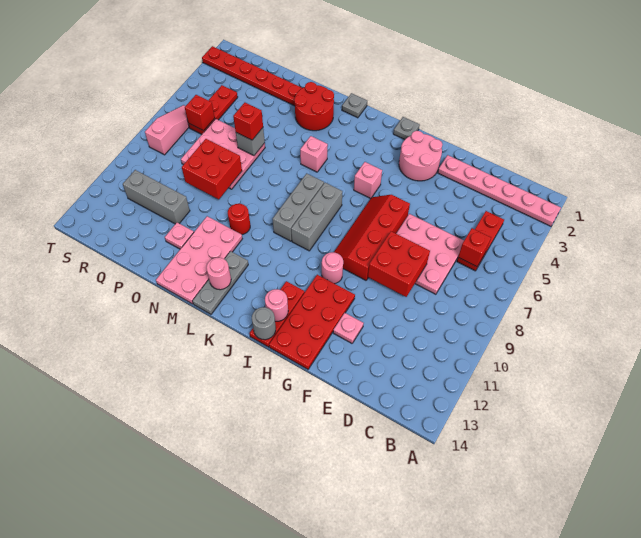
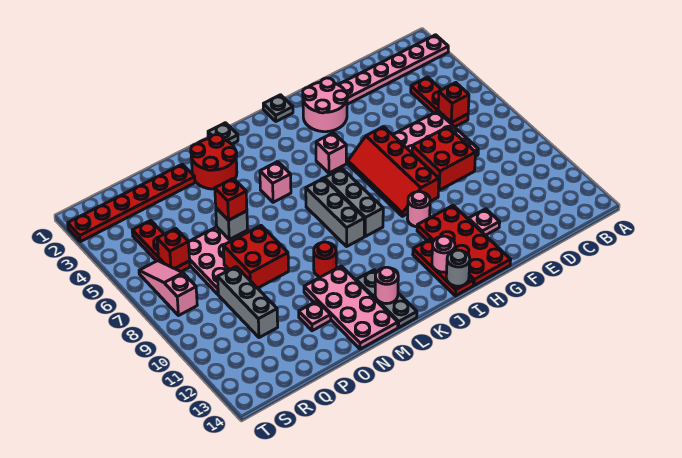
grey brick P11:R11 level 1 -> grey brick Q9:Q11 level 1

